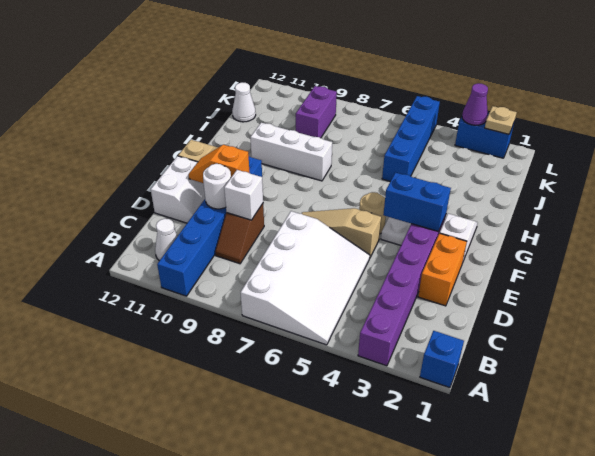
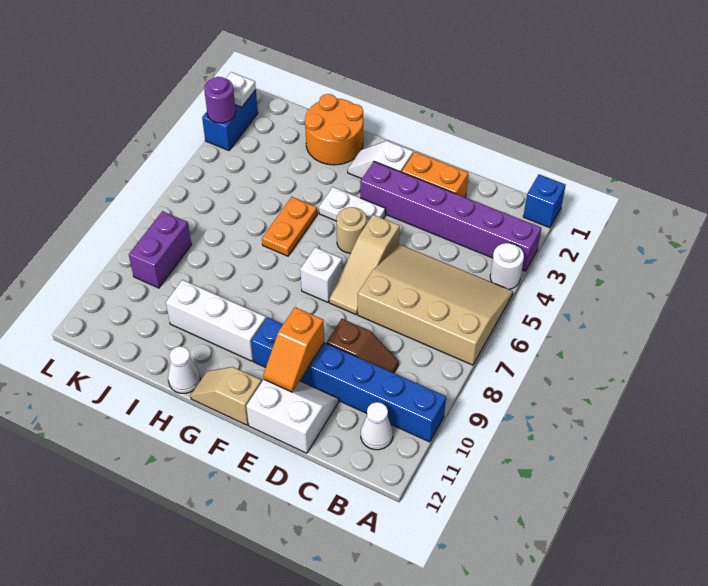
white slope A5:D7 level 1 top 7 -> tan slope A5:D7 level 1 top 7
white brick D9 level 2 -> white brick F7 level 1
white round brick D10 level 2 -> white round brick A4 level 1
blue brick F3:F4 level 2 -> none
none -> orange round brick H1:I2 level 1
none -> orange plate H5:H6 level 1
white brick H8:H10 level 1 -> white brick G10:I10 level 1
blue brick I5:L5 level 1 -> none
purple brick J9:K9 level 1 -> purple brick K8:K9 level 1
white cone J12 level 1 -> white cone H12 level 1
tan plate L2 level 2 -> white plate L2 level 2
purple cone L3 level 2 -> purple round brick L3 level 2

